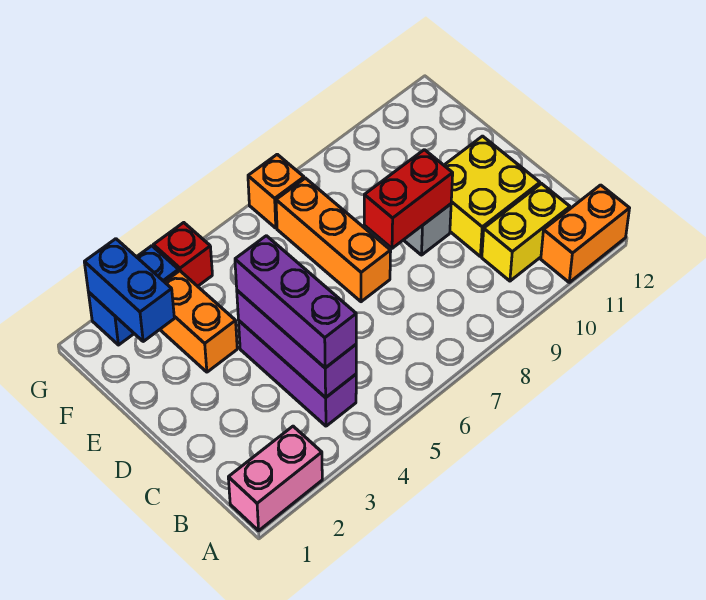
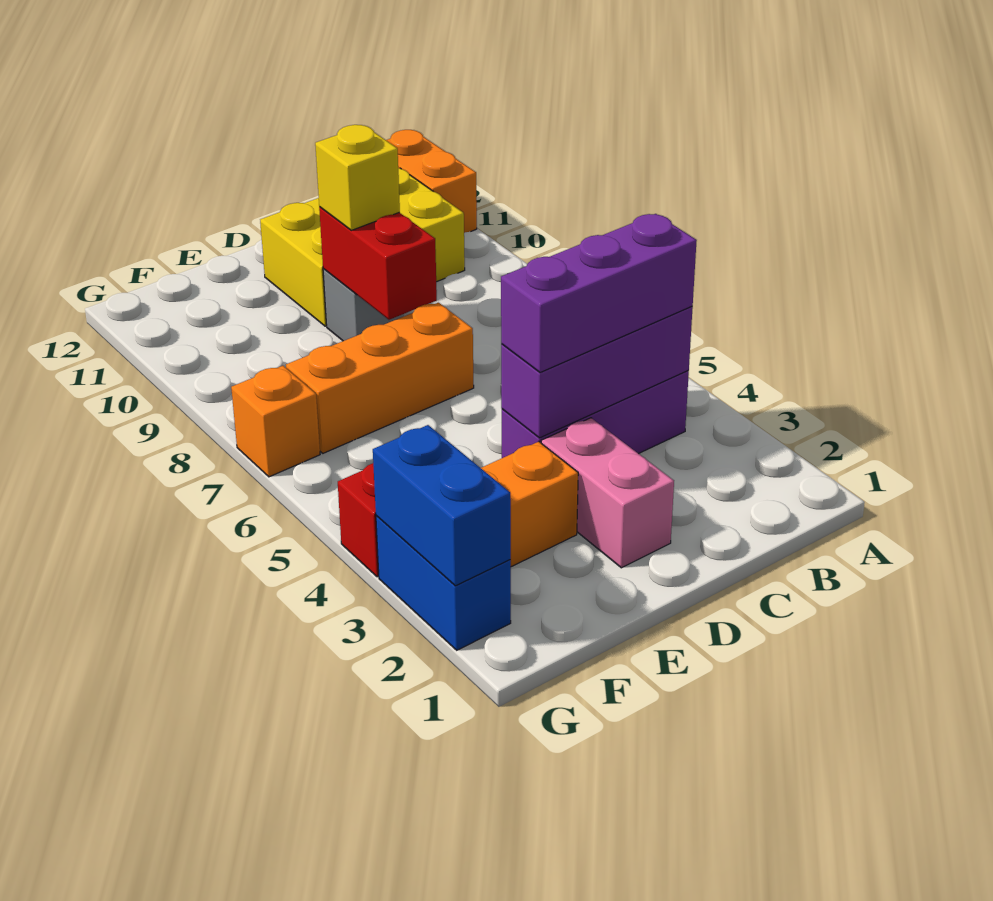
pink brick A1:A2 level 1 -> pink brick D2:D3 level 1
none -> yellow brick D9 level 3
blue brick F2:G2 level 2 -> blue brick G2:G3 level 2

